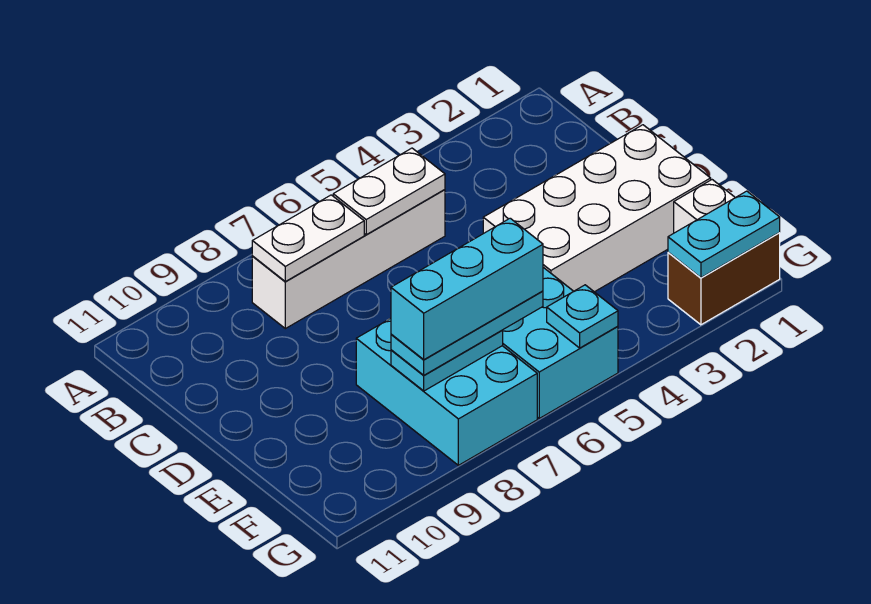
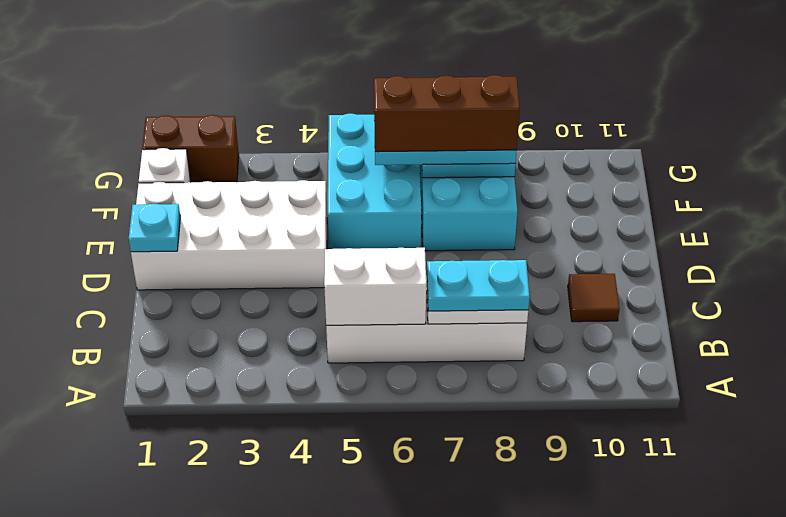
white plate B5:B6 level 2 -> white brick B5:B6 level 2
none -> brown tile C10 level 1
cyan brick F6:F8 level 4 -> brown brick F6:F8 level 4
cyan plate G1:G2 level 2 -> cyan plate B7:B8 level 3
cyan plate G5 level 2 -> cyan plate D1 level 2

